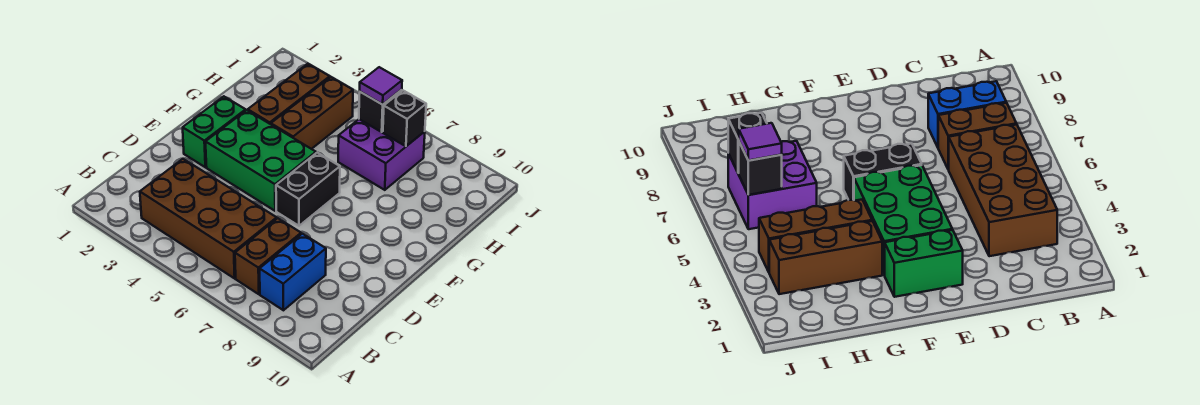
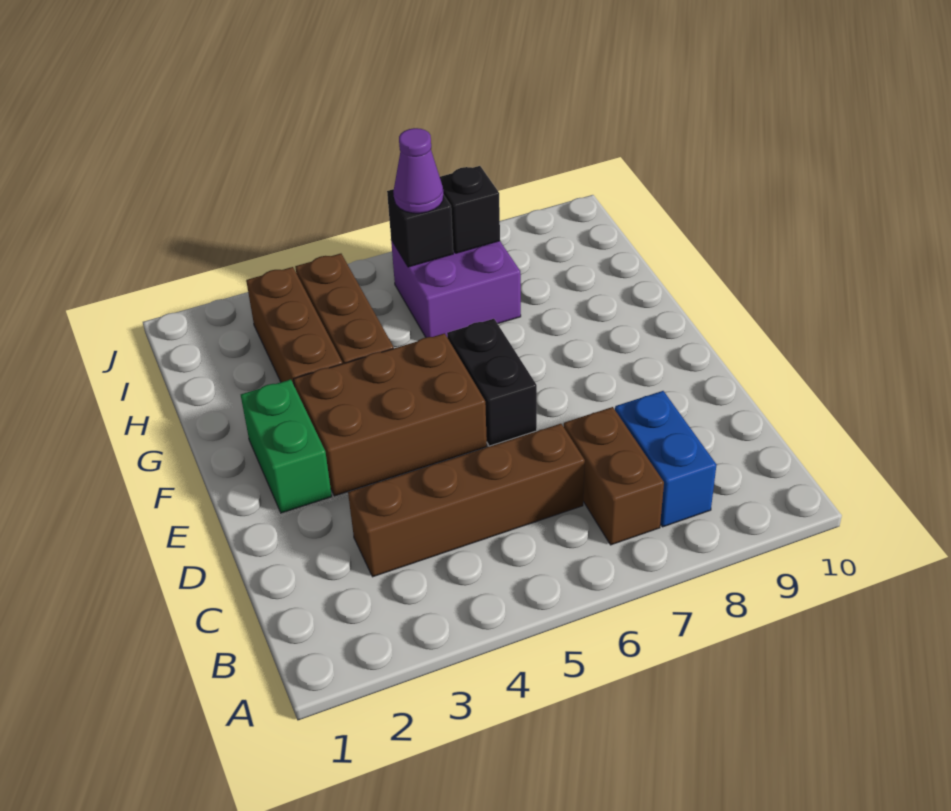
brown brick B3:C6 level 1 -> brown brick C3:C6 level 1
green brick E3:F5 level 1 -> brown brick E3:F5 level 1
purple tile I6 level 3 -> purple cone I6 level 3

